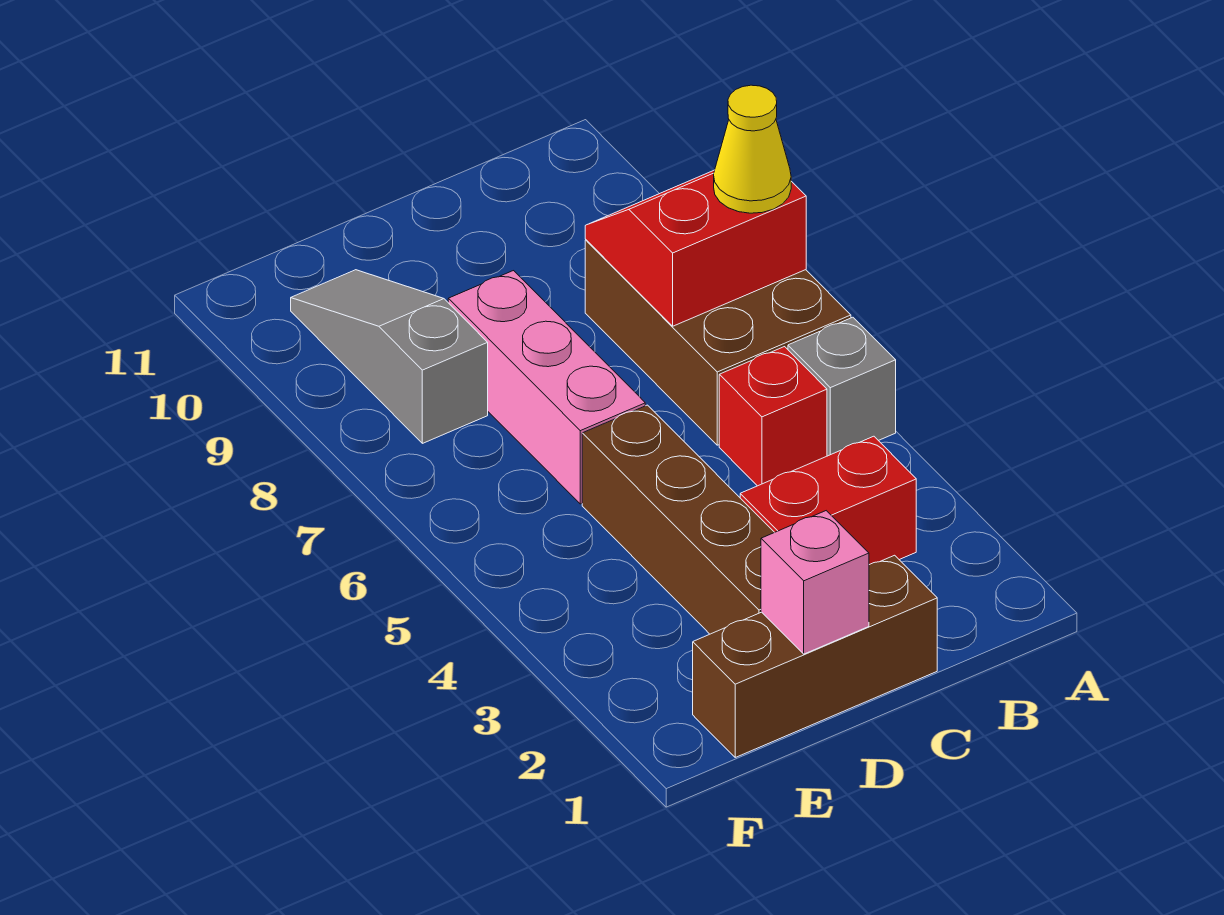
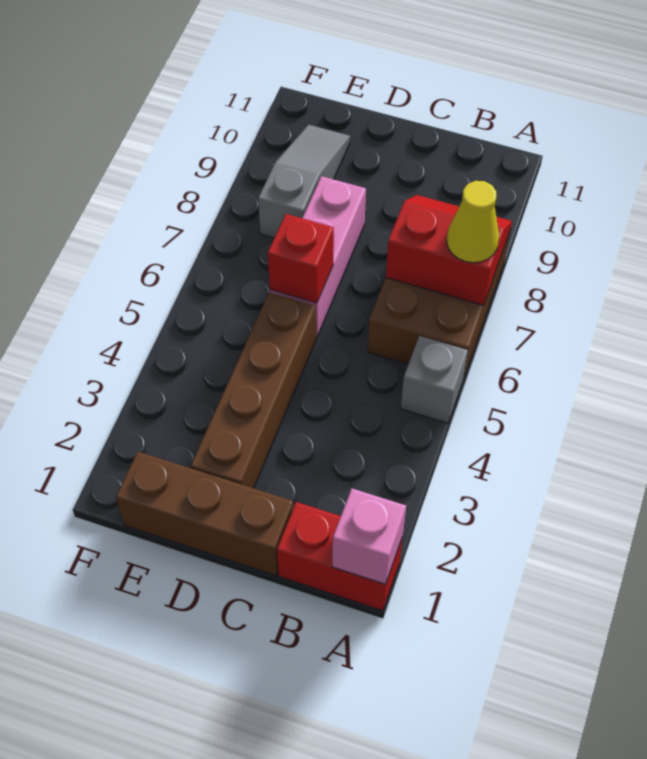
red brick B3:C3 level 1 -> red brick A1:B1 level 1
red brick B5 level 1 -> red brick D6 level 2
pink brick D1 level 2 -> pink brick A1 level 2

